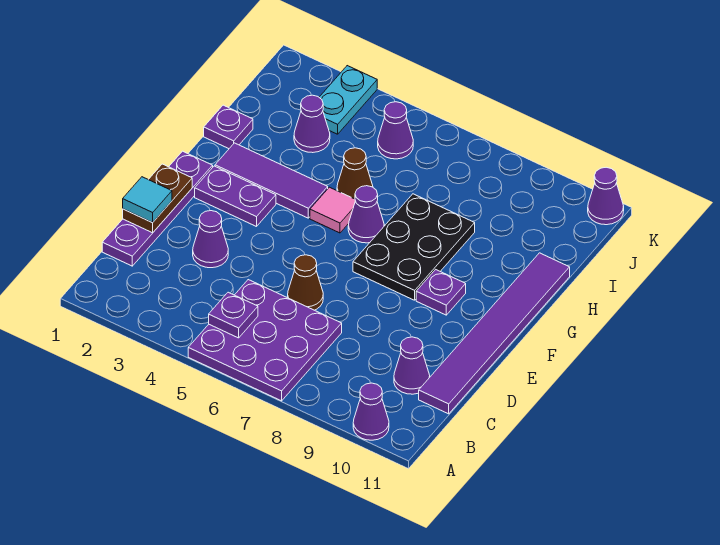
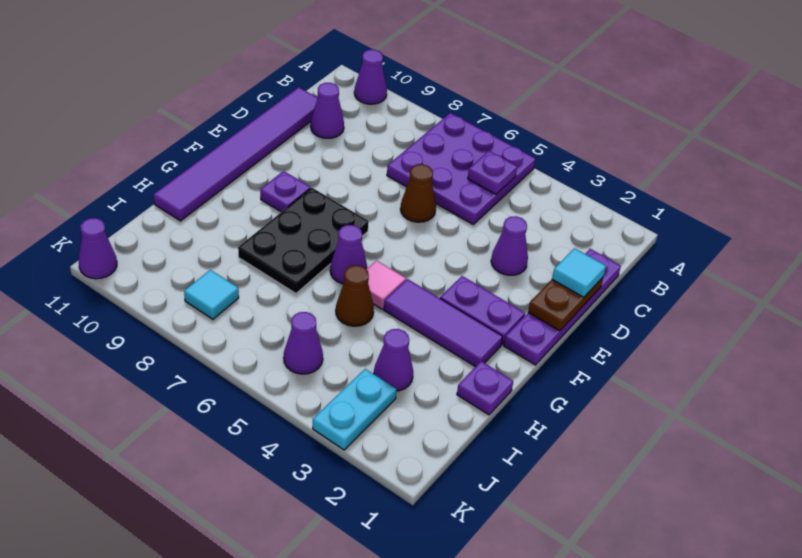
none -> cyan tile J8 level 1

